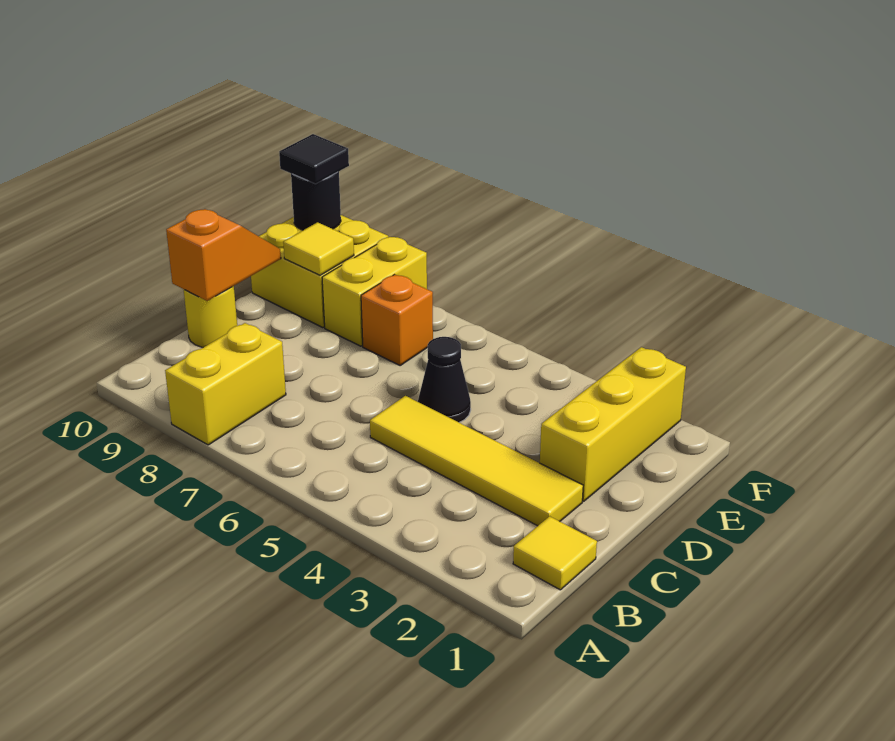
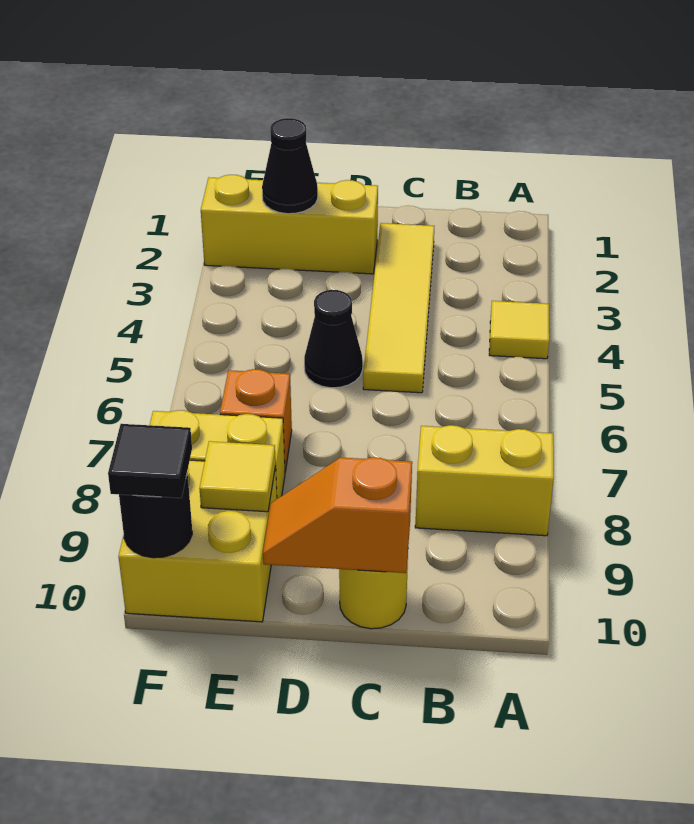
yellow tile B1 level 1 -> yellow tile A4 level 1
none -> black cone E2 level 2

